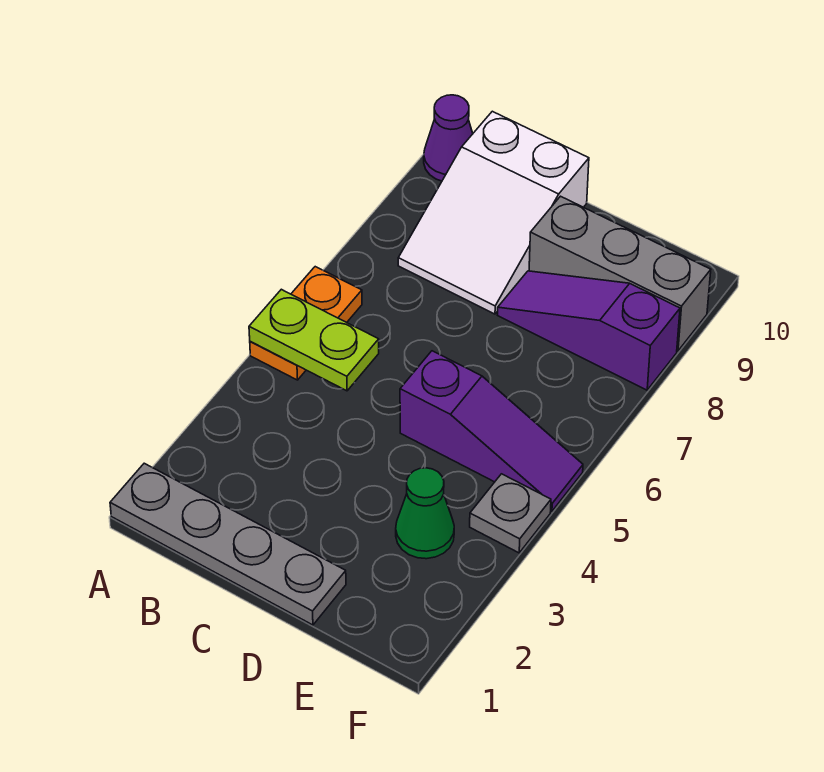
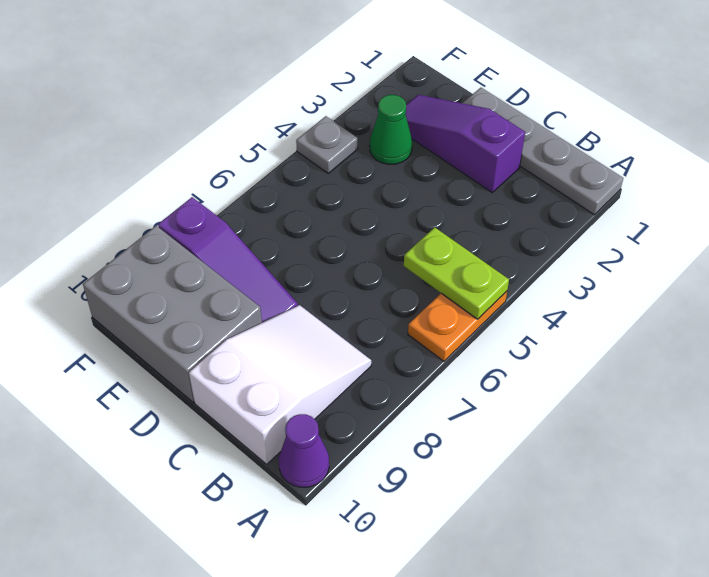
purple slope D5:F5 level 1 top D -> purple slope C2:E2 level 1 top C
grey brick D9:F9 level 1 -> grey brick D9:F10 level 1

